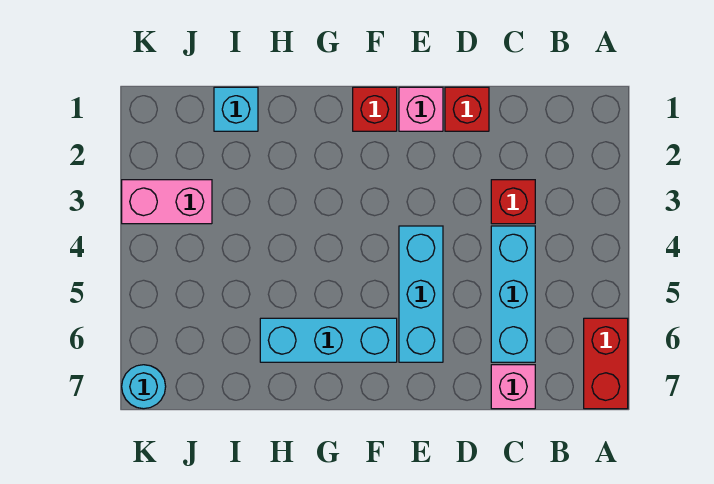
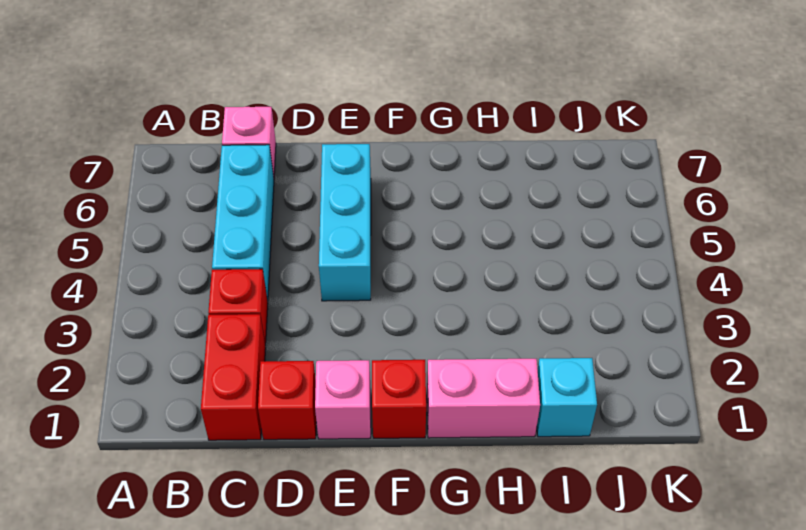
red brick A6:A7 level 1 -> red brick C1:C2 level 1
cyan brick F6:H6 level 1 -> none
pink brick J3:K3 level 1 -> pink brick G1:H1 level 1
cyan round brick K7 level 1 -> none

